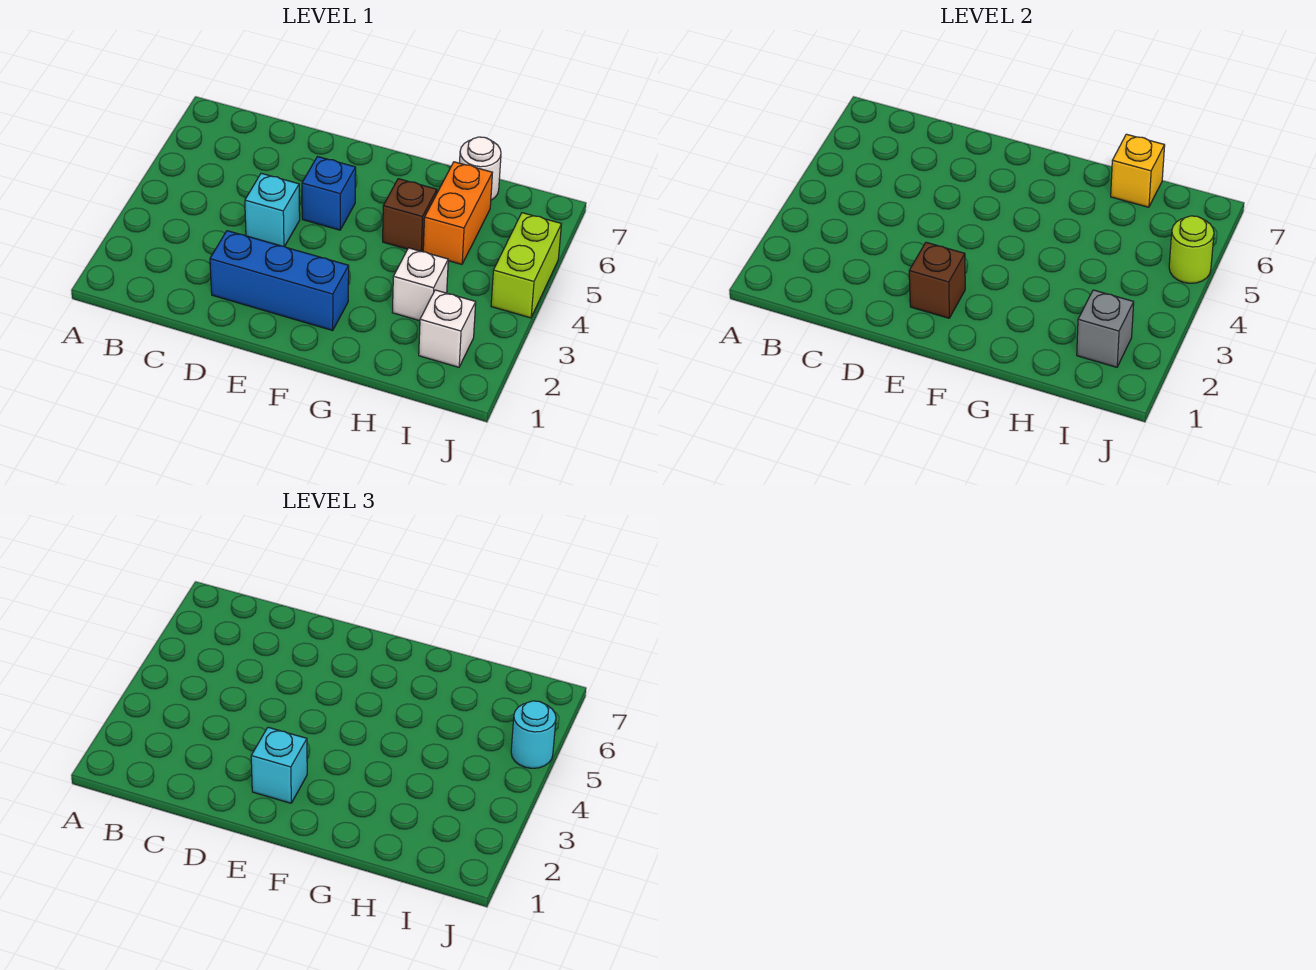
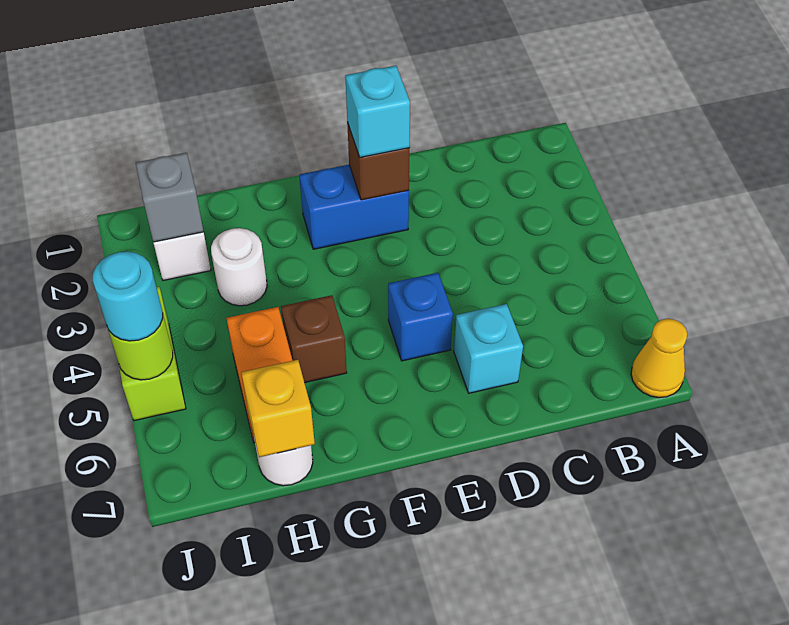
none -> yellow cone A7 level 1
blue brick D2:F2 level 1 -> blue brick E2:F2 level 1
cyan brick D4 level 1 -> cyan brick D6 level 1
white brick H3 level 1 -> white round brick H3 level 1

